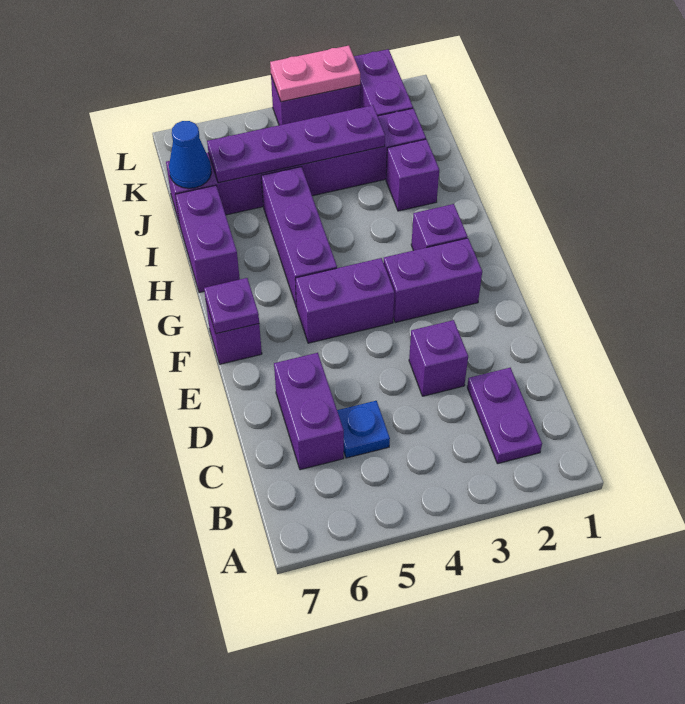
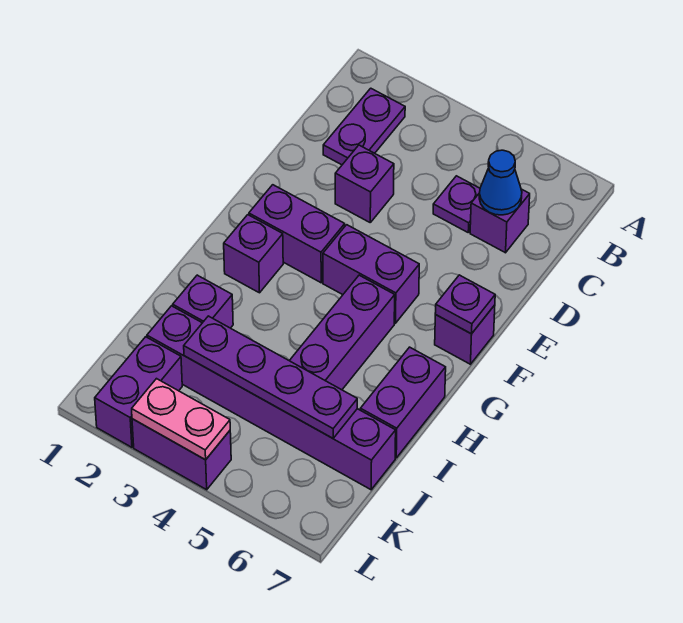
blue plate C5 level 1 -> purple plate C5 level 1
purple brick C6:D6 level 1 -> purple brick C6 level 1
blue cone J7 level 2 -> blue cone C6 level 2

